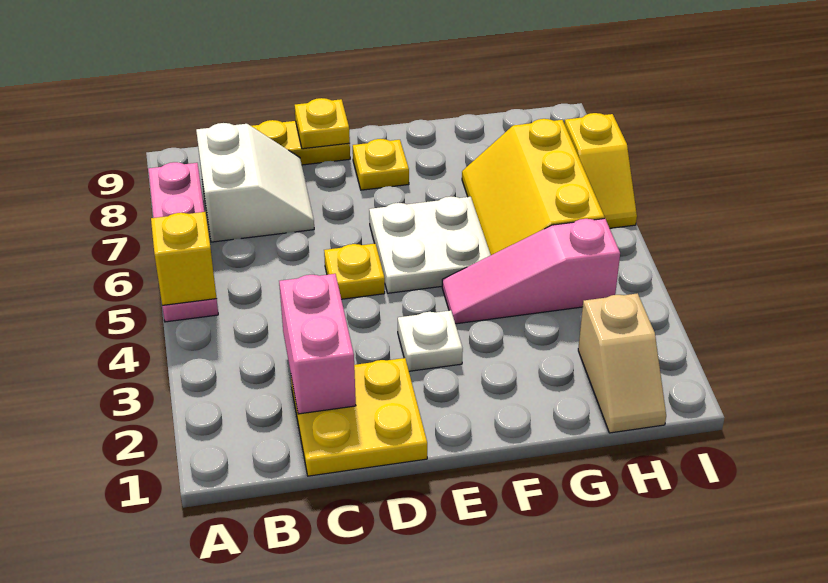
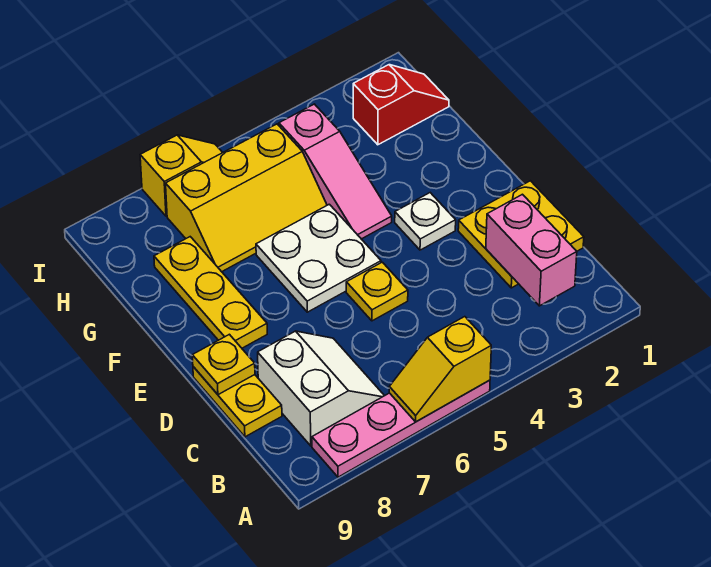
white slope B7:C8 level 1 top B -> white slope B7:C8 level 1 top 8
pink brick C2:C3 level 2 -> pink brick B2:C2 level 2
yellow plate E8 level 1 -> yellow plate E8:G8 level 1
tan slope H1:H2 level 1 top 2 -> red slope H1:H2 level 1 top 2

